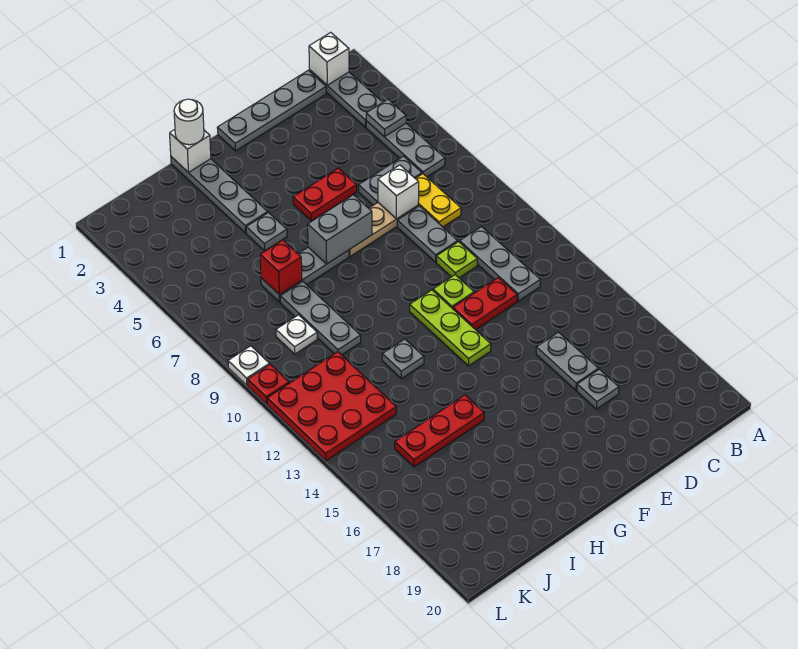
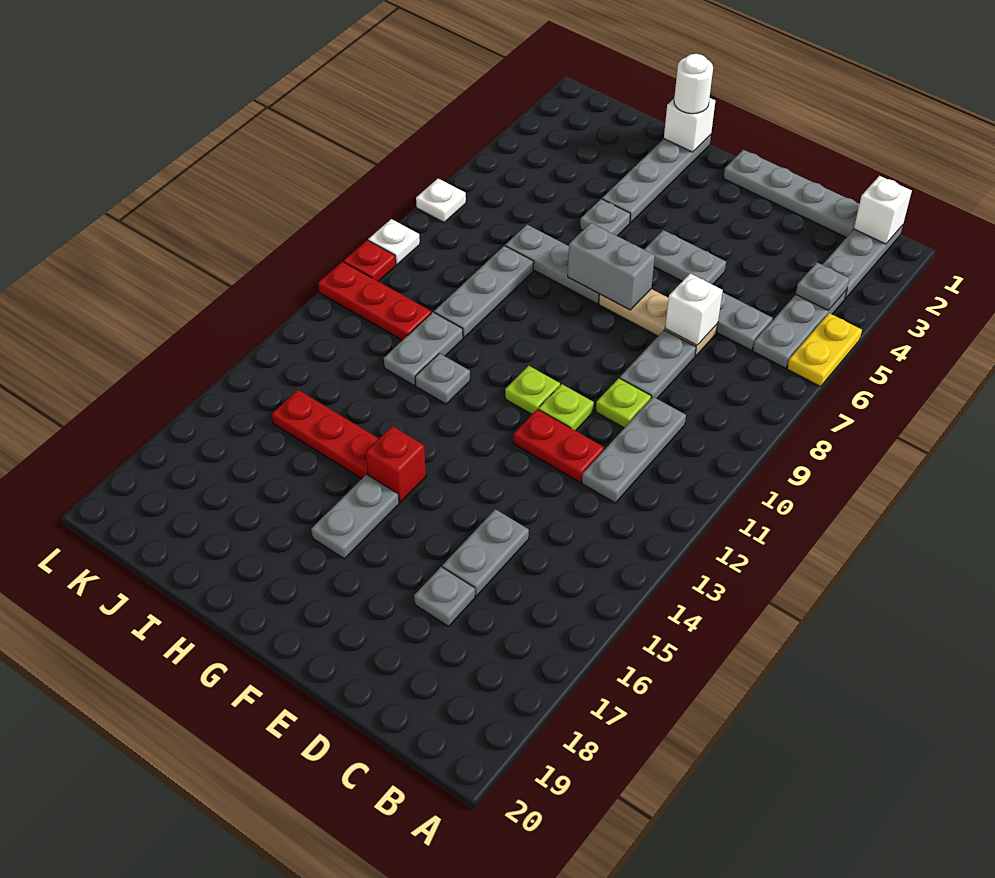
yellow plate C7:C8 level 1 -> yellow plate A5:A6 level 1
red plate E5:F5 level 1 -> grey plate E5:F5 level 1
lime plate F11:F13 level 1 -> lime plate F11 level 1
none -> grey plate G16:G17 level 1
red brick I7 level 2 -> red brick G15 level 1
none -> grey plate I11:I12 level 1
white plate J9 level 1 -> white plate L7 level 1
red plate J11:L13 level 1 -> red plate J11:L11 level 1

